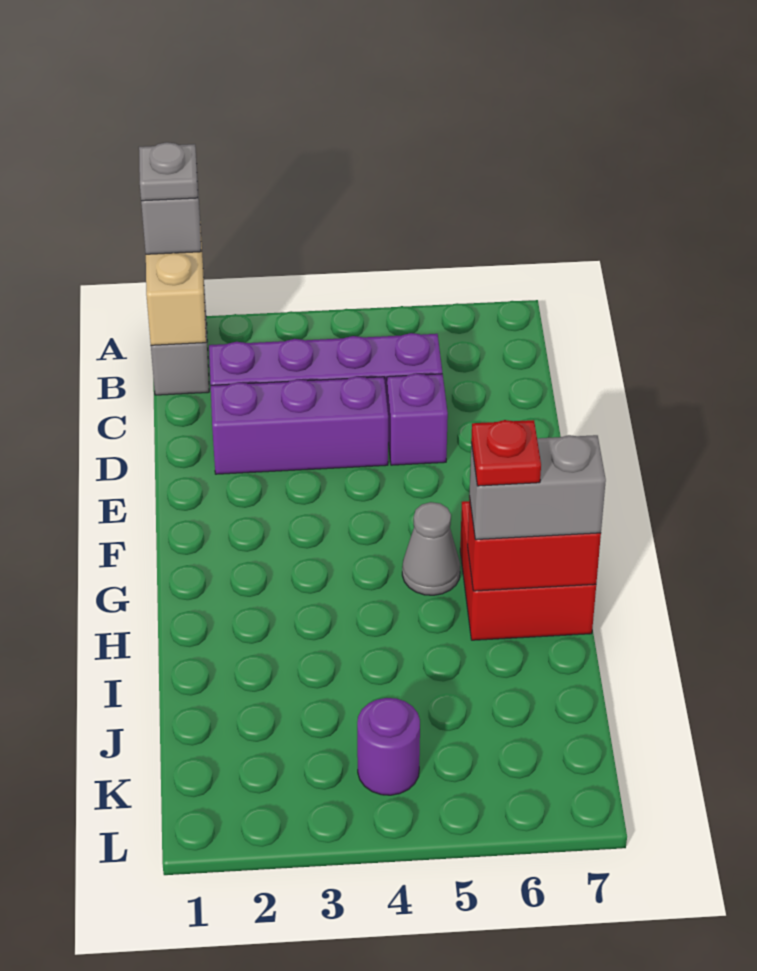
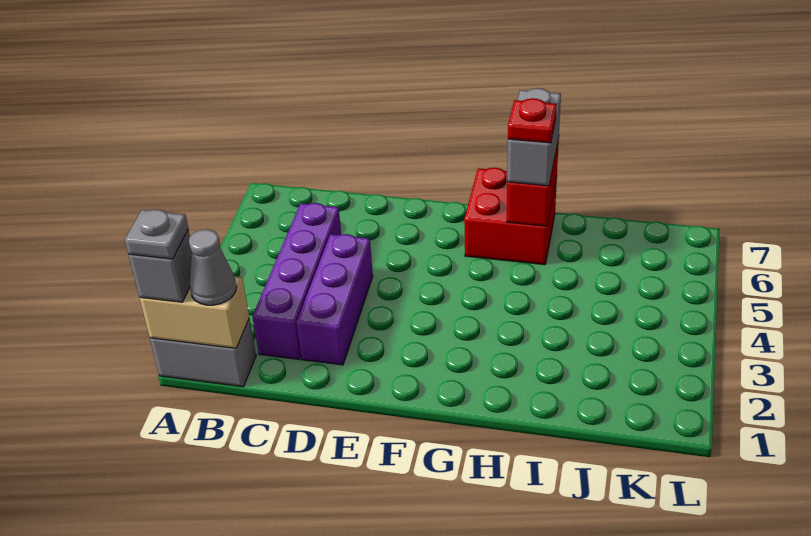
purple brick D5 level 1 -> none
grey cone G5 level 1 -> grey cone B1 level 3
purple round brick K4 level 1 -> none

